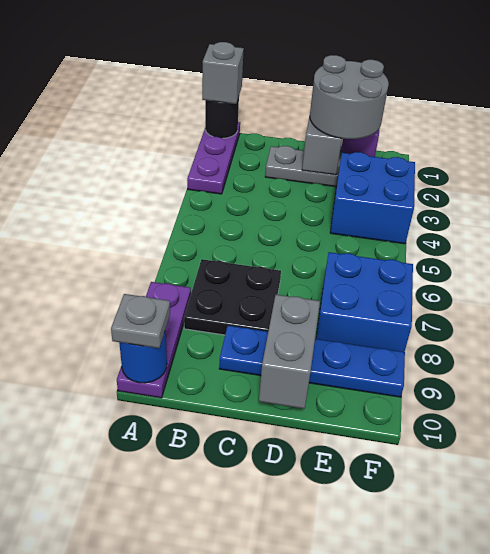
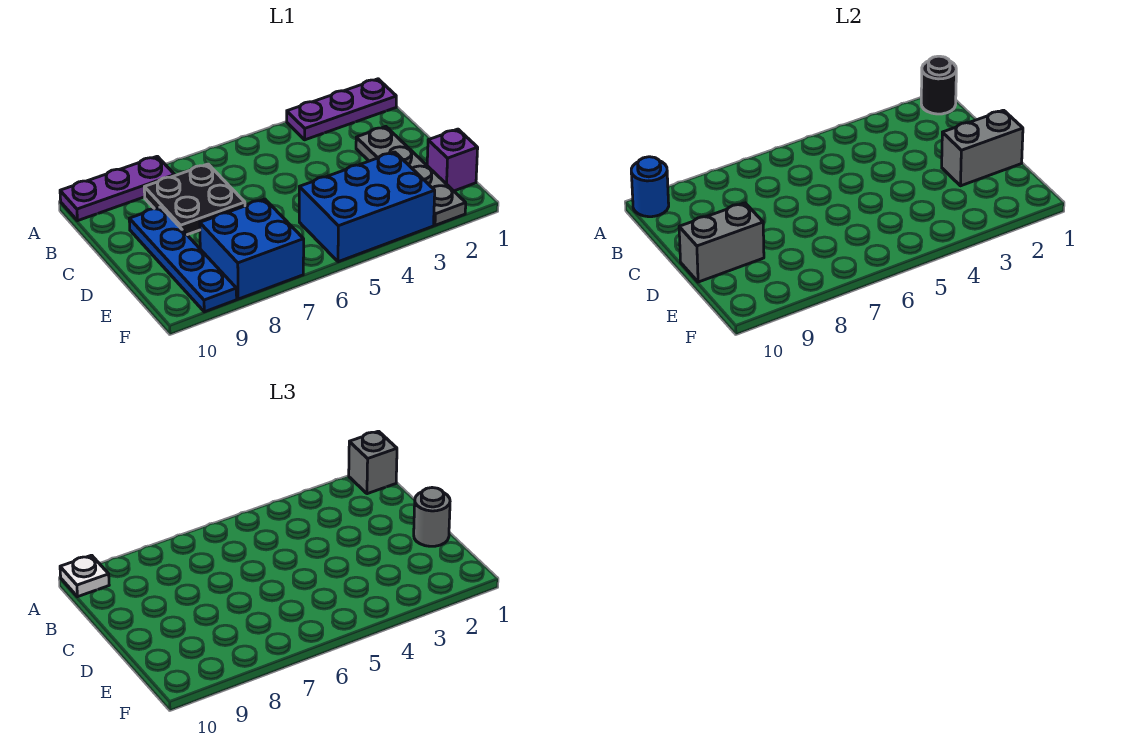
grey plate A10 level 3 -> white plate A10 level 3
grey round brick D1:E2 level 3 -> grey round brick D1 level 3
blue brick E3:F4 level 1 -> blue brick E3:F5 level 1

